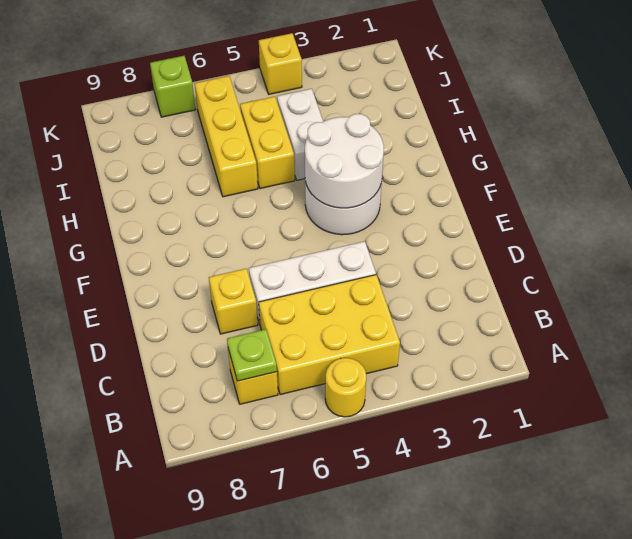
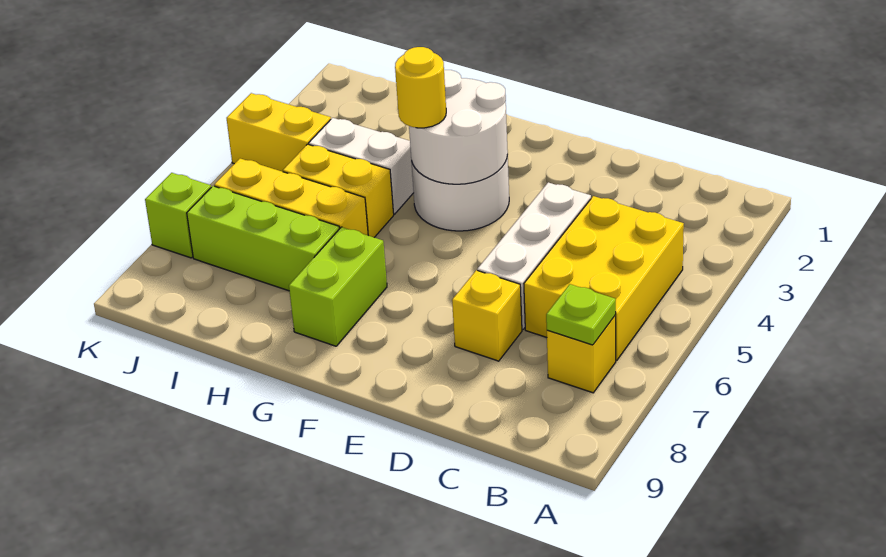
yellow round brick A5 level 1 -> yellow round brick G4 level 3
none -> lime brick G7:G8 level 1
none -> lime brick H7:J7 level 1
yellow brick K4 level 1 -> yellow brick J4:K4 level 1

